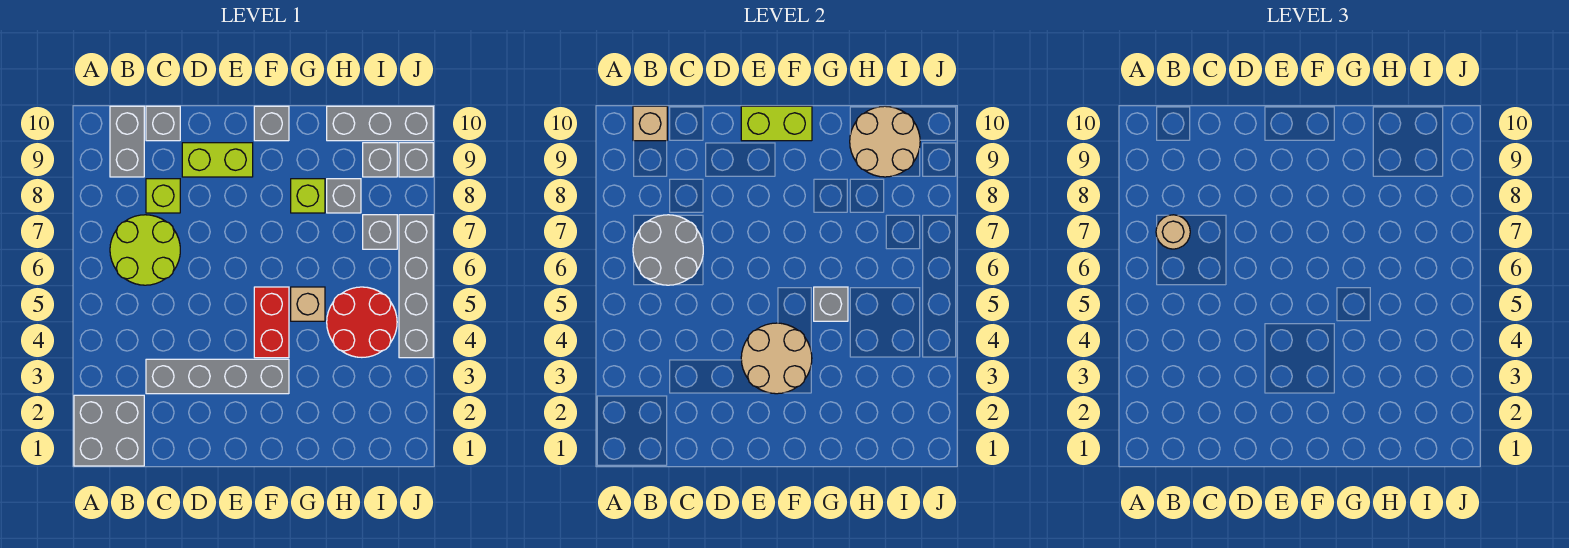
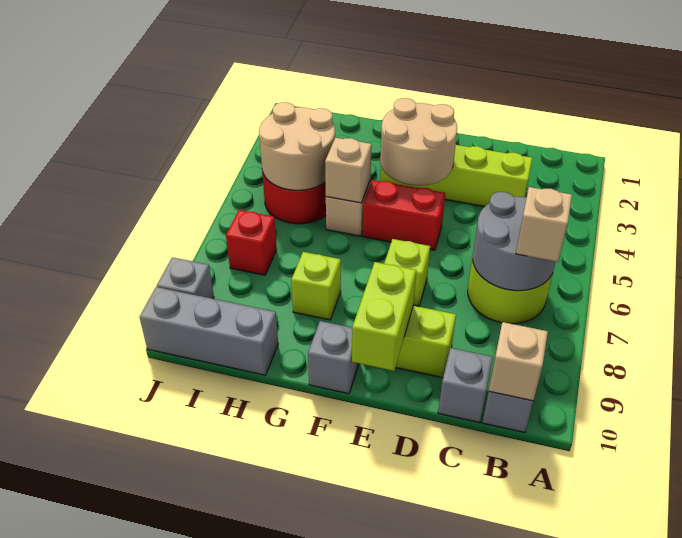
grey brick A1:B2 level 1 -> none
tan round brick B7 level 3 -> tan brick B7 level 3
grey brick C3:F3 level 1 -> lime brick C3:F3 level 1
lime brick C8 level 1 -> lime brick E7 level 1
lime brick E10:F10 level 2 -> lime brick E9:E10 level 2
red brick F4:F5 level 1 -> red brick E5:F5 level 1
grey brick G5 level 2 -> tan brick G5 level 2
grey brick H8 level 1 -> none
tan round brick H9:I10 level 2 -> tan round brick H4:I5 level 2
grey brick I7 level 1 -> red brick I7 level 1
grey brick I9 level 1 -> none
grey brick J4:J7 level 1 -> none

